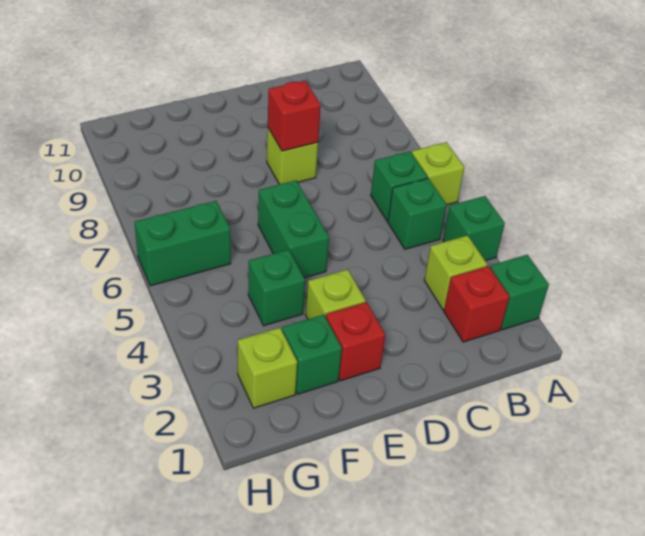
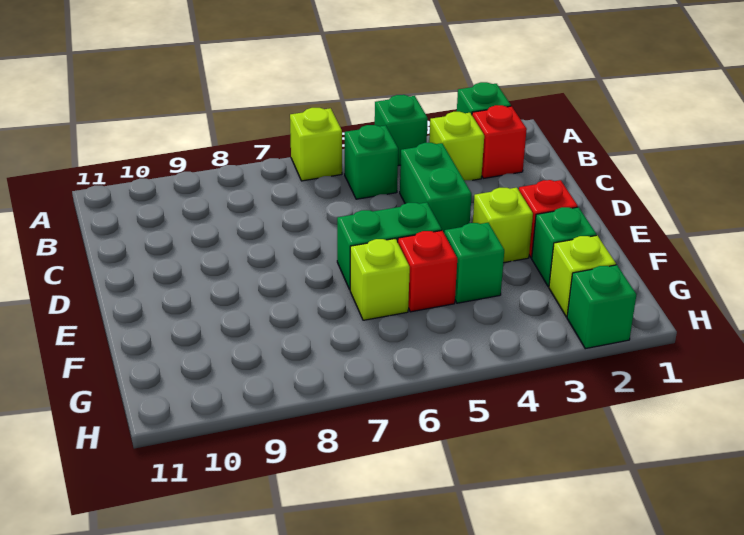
green brick B6 level 1 -> green brick H2 level 1
lime brick D8 level 1 -> lime brick F6 level 1
red brick D8 level 2 -> red brick F5 level 1
green brick G6:H6 level 1 -> green brick C4:D4 level 1

